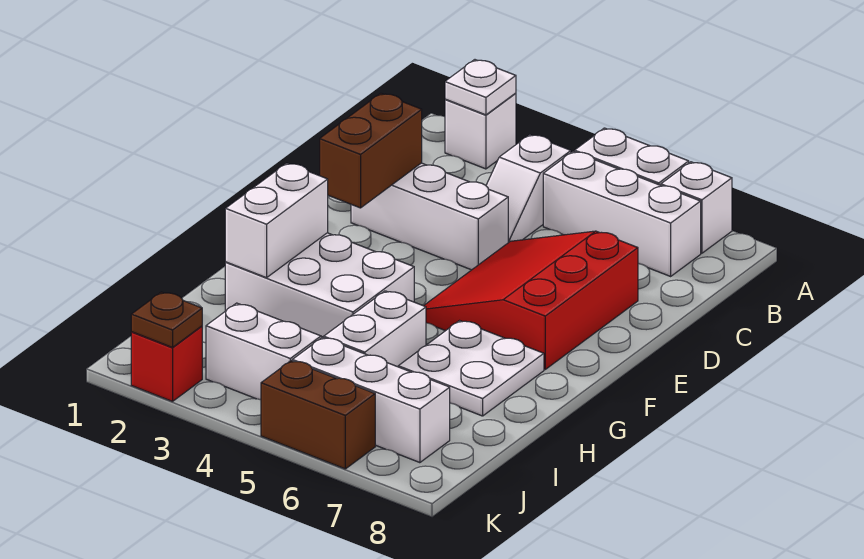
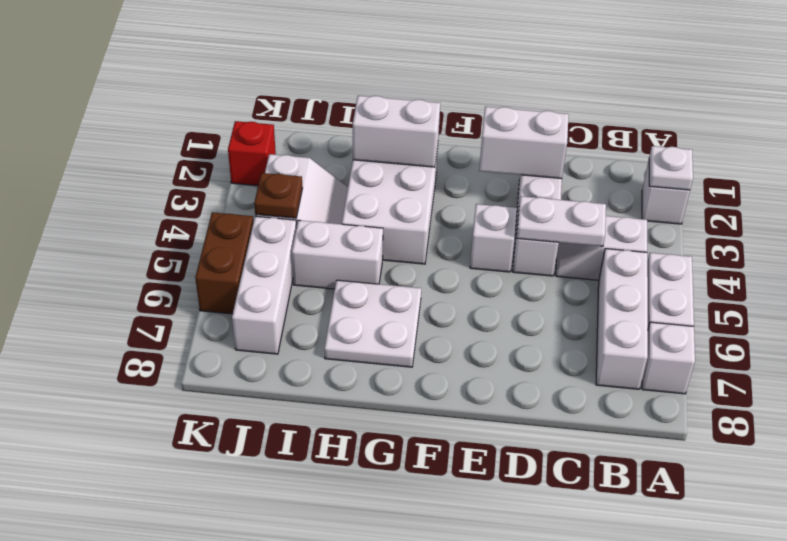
none -> white plate C4:D4 level 2
brown brick D2:E2 level 2 -> white brick D2:E2 level 2
red slope D5:F7 level 1 top 7 -> none
none -> white brick E4 level 1
brown plate K2 level 2 -> brown plate J4 level 2

